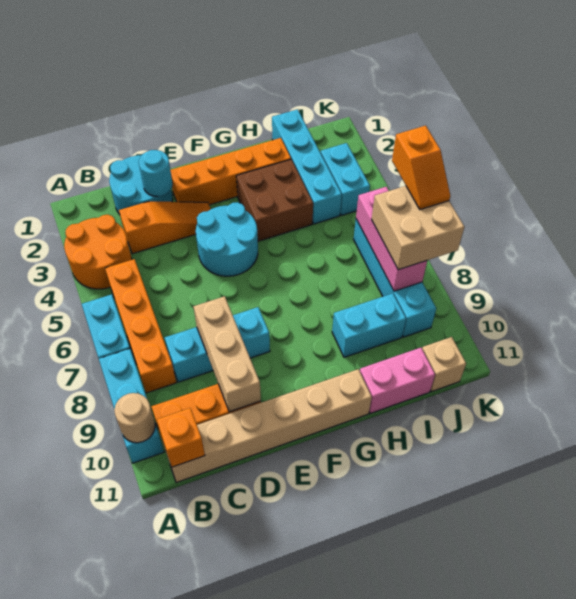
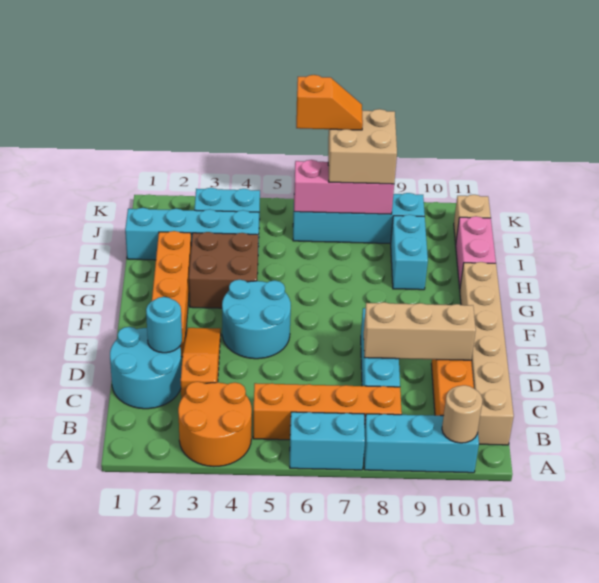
orange brick B11 level 2 -> none

